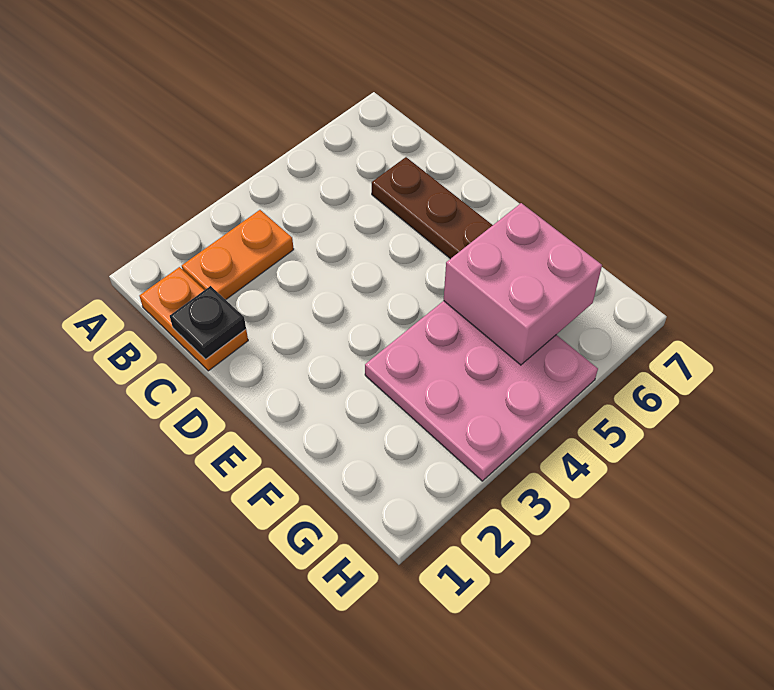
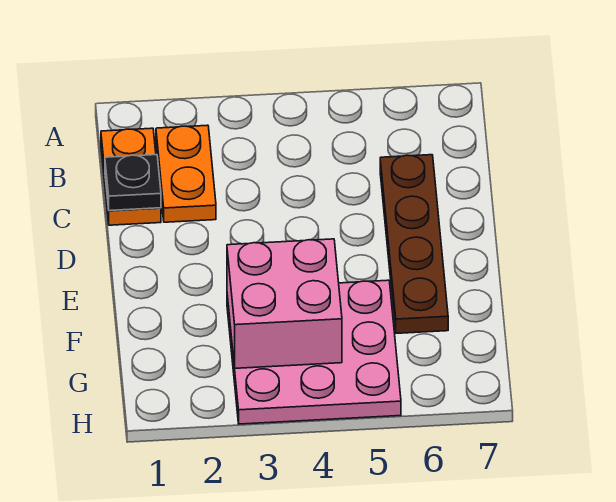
orange plate B2:B3 level 1 -> orange plate B2:C2 level 1
pink brick F5:G6 level 2 -> pink brick F3:G4 level 2

